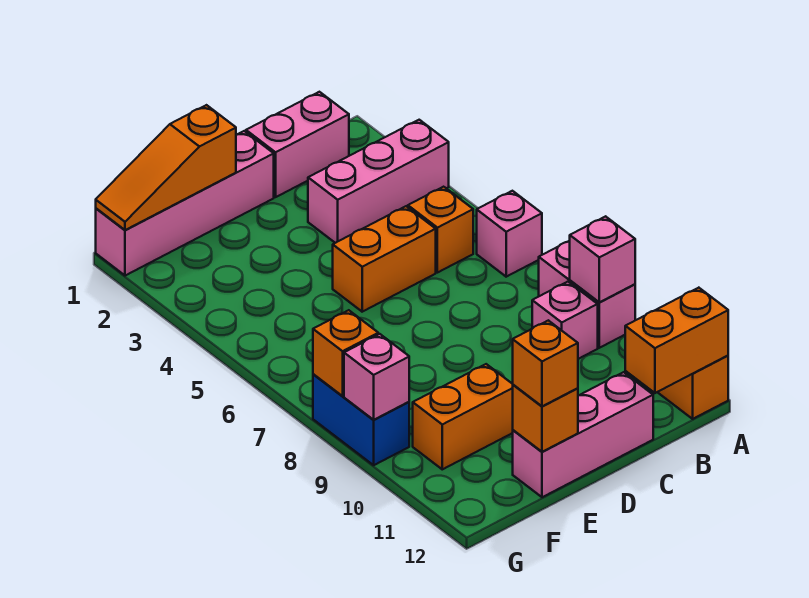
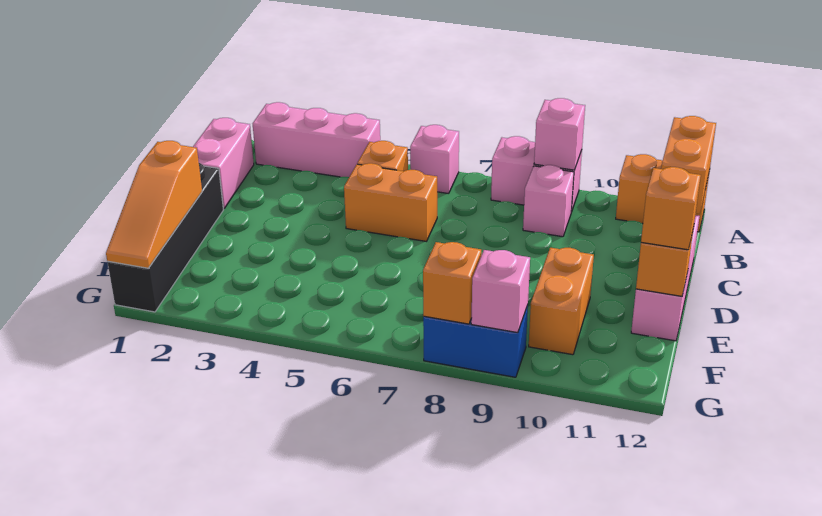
pink brick A3:C3 level 1 -> pink brick A2:A4 level 1
orange brick C5:D5 level 1 -> orange brick C5:C6 level 1
pink brick D1:G1 level 1 -> black brick D1:G1 level 1

